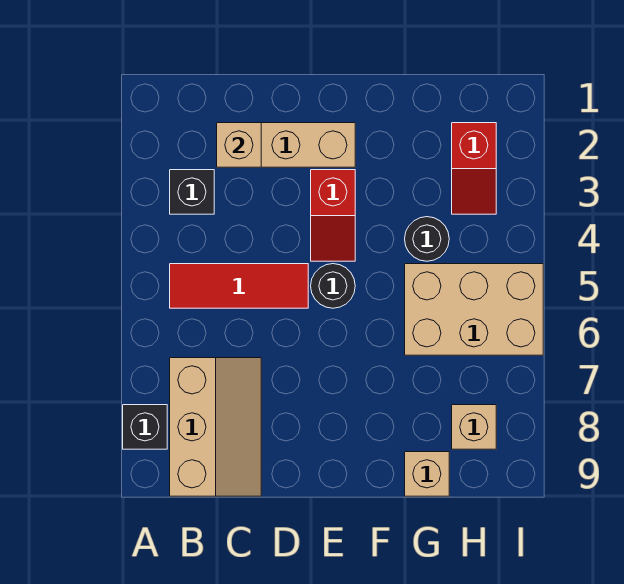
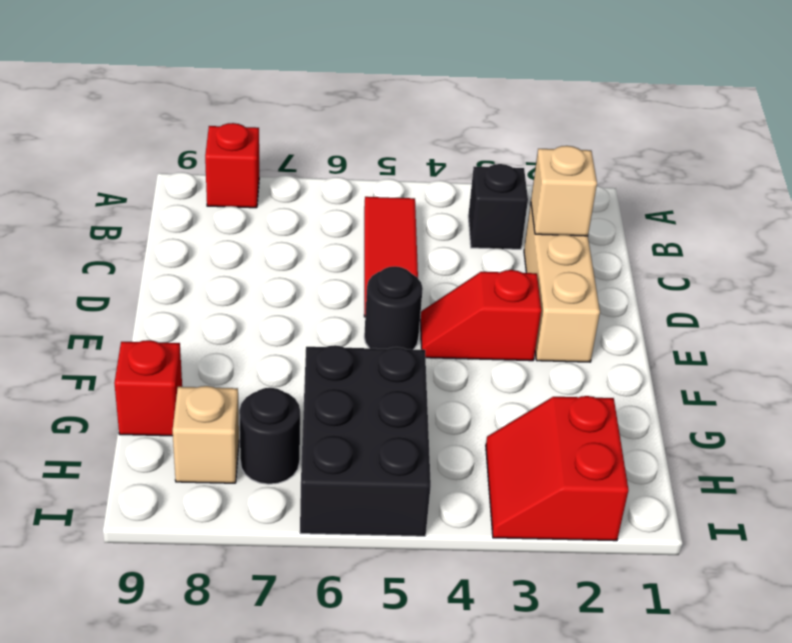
black brick A8 level 1 -> red brick A8 level 1
tan slope B7:C9 level 1 top B -> none
black round brick G4 level 1 -> black round brick H7 level 1
tan brick G5:I6 level 1 -> black brick G5:I6 level 1
tan brick G9 level 1 -> red brick G9 level 1
red slope H2:H3 level 1 top 2 -> red slope H2:I3 level 1 top 2

